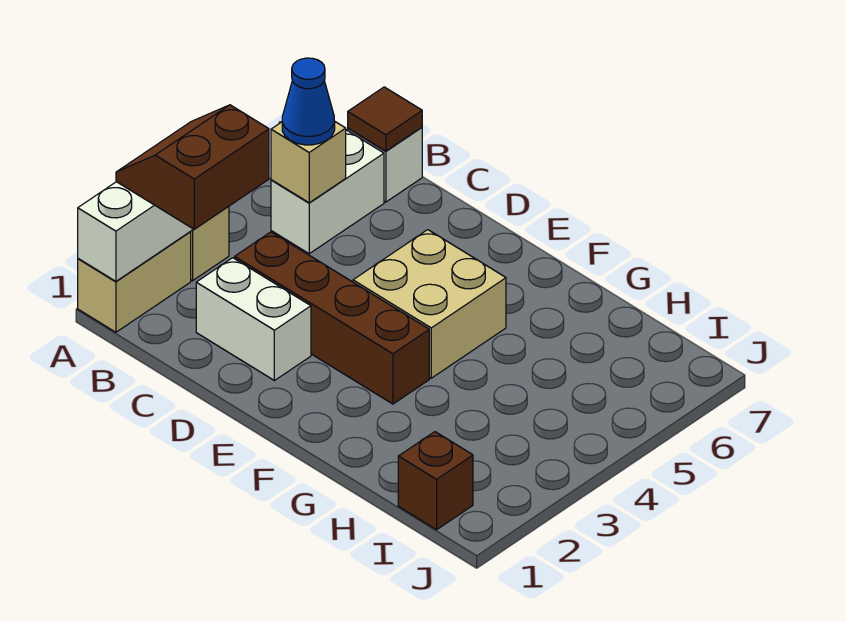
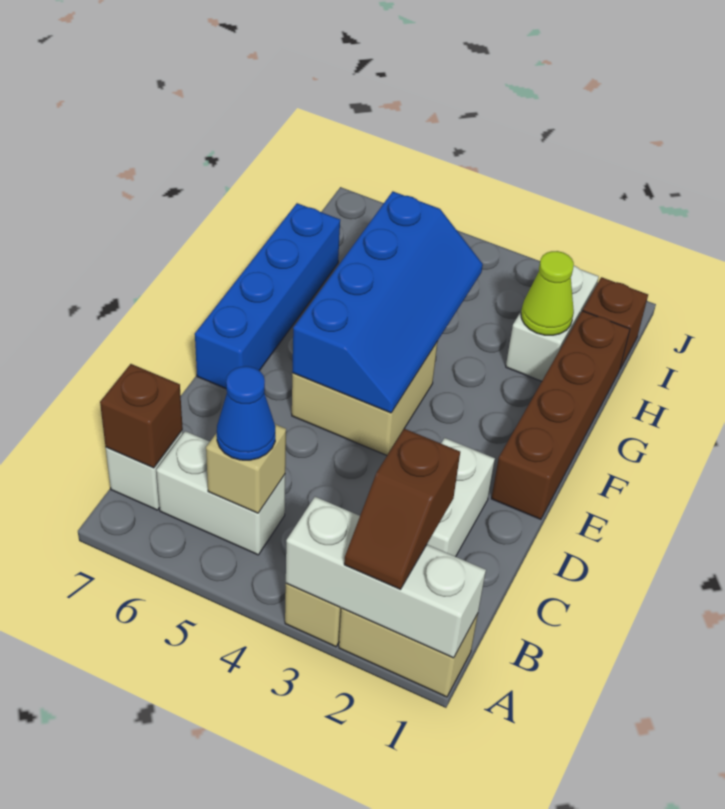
brown slope A2:B3 level 3 top B -> brown slope A2:B2 level 3 top B
brown tile B7 level 2 -> brown brick B7 level 2
brown brick C3:F3 level 1 -> brown brick E1:H1 level 1
none -> blue slope E4:H5 level 2 top 5
none -> blue brick E7:H7 level 1
none -> white brick H2:I2 level 1
none -> lime cone H2 level 2

